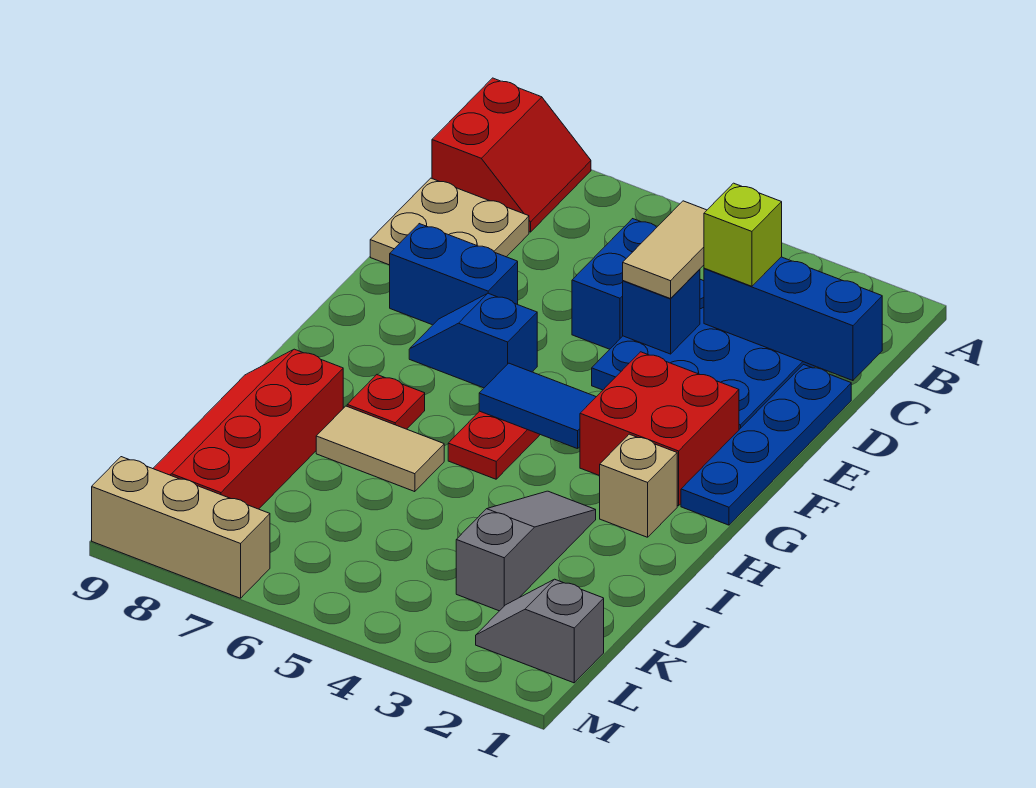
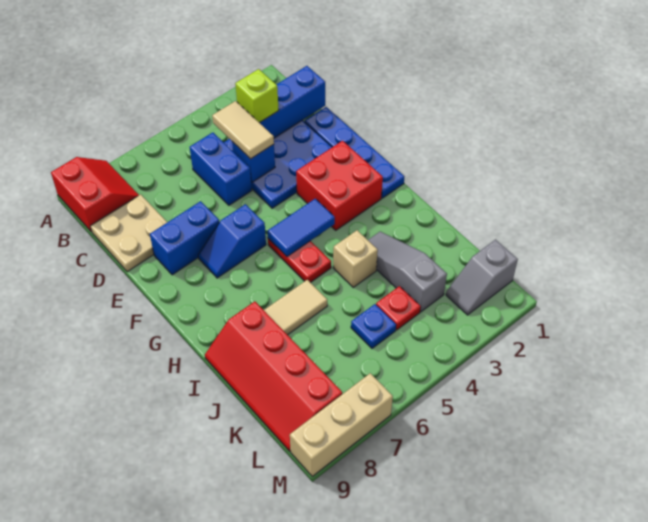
tan brick H2 level 1 -> tan brick I4 level 1
red plate H7 level 1 -> red plate K4 level 1
none -> blue plate K5 level 1

